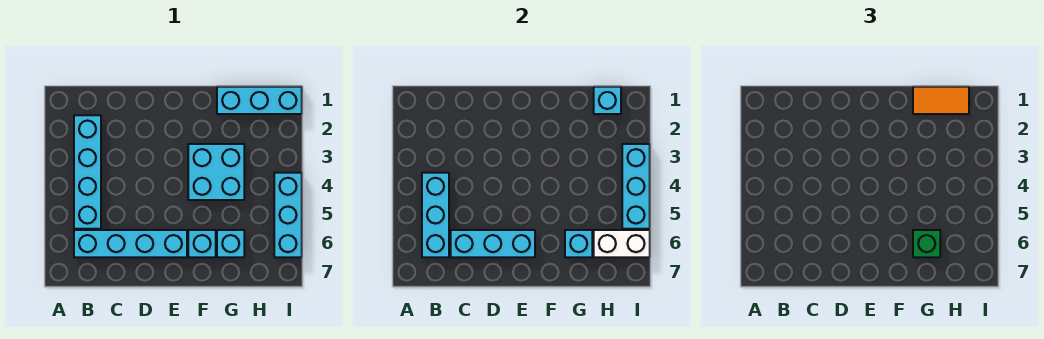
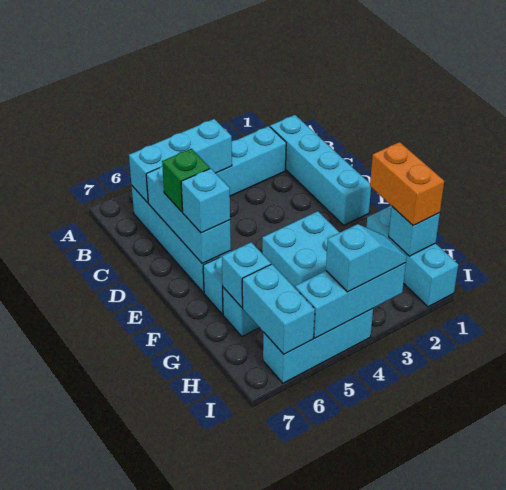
none -> cyan brick B1:E1 level 1
none -> cyan brick E6 level 3
orange tile G1:H1 level 3 -> orange brick G1:H1 level 3
green brick G6 level 3 -> green brick D6 level 3
white brick H6:I6 level 2 -> cyan brick H6:I6 level 2
none -> cyan slope I3:I4 level 3 top 4

